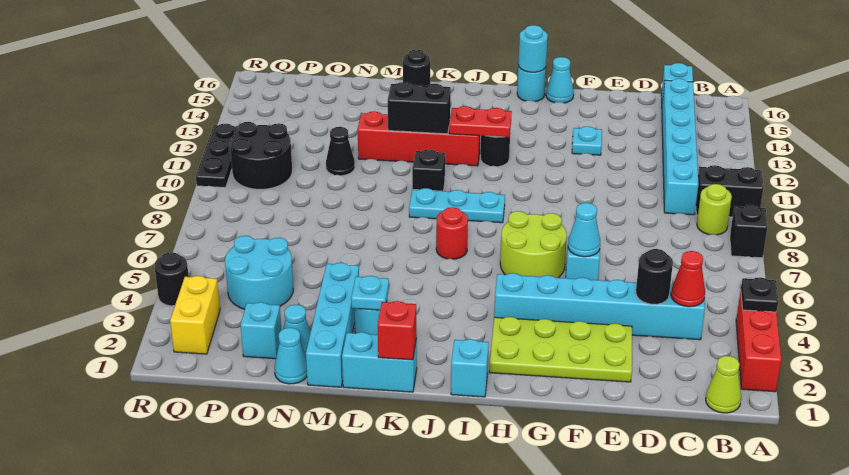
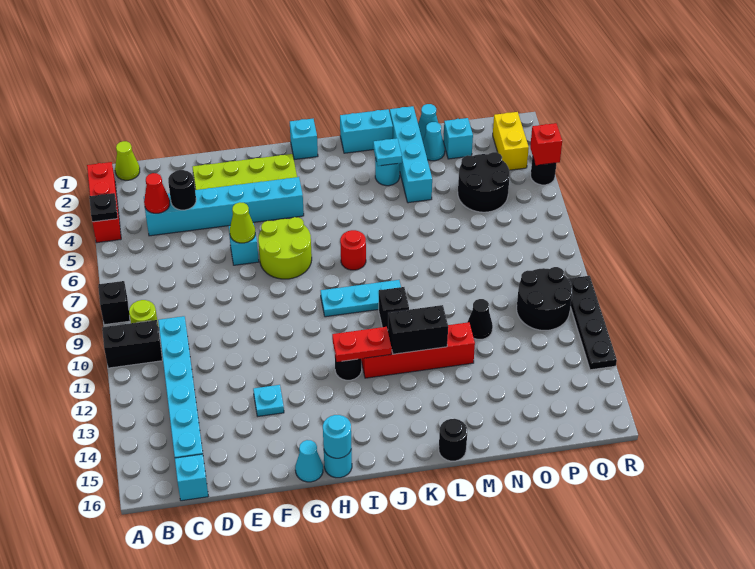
cyan cone F6 level 2 -> lime cone F6 level 2
red brick K1 level 2 -> red brick R4 level 2
cyan round brick O4:P5 level 1 -> black round brick O4:P5 level 1
black plate R10:R12 level 1 -> black plate R10:R13 level 1

